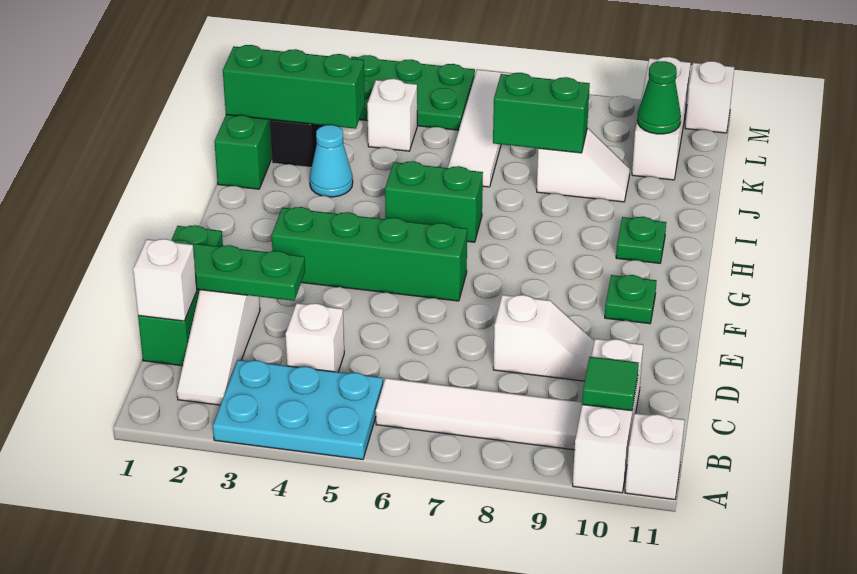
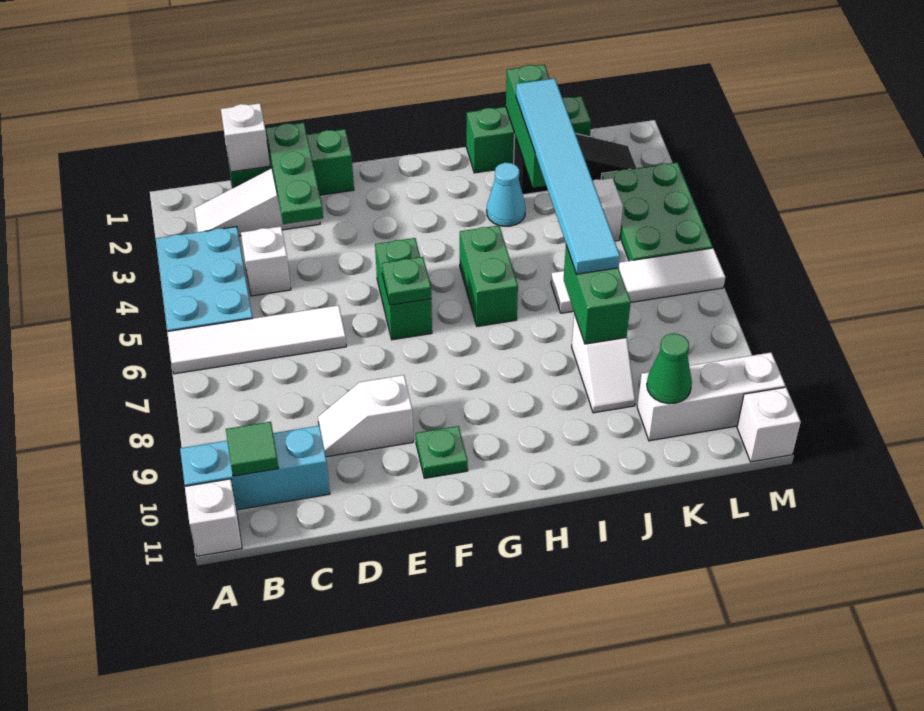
white brick A10:C10 level 1 -> cyan brick A10:C10 level 1
white tile B6:B9 level 1 -> white tile A6:D6 level 1
white slope D8:D9 level 1 top 8 -> white slope D9:E9 level 1 top E
green brick F3:F6 level 1 -> green brick F5:F6 level 1
green plate H10 level 1 -> green plate F6 level 2
none -> cyan tile J2:J7 level 3

